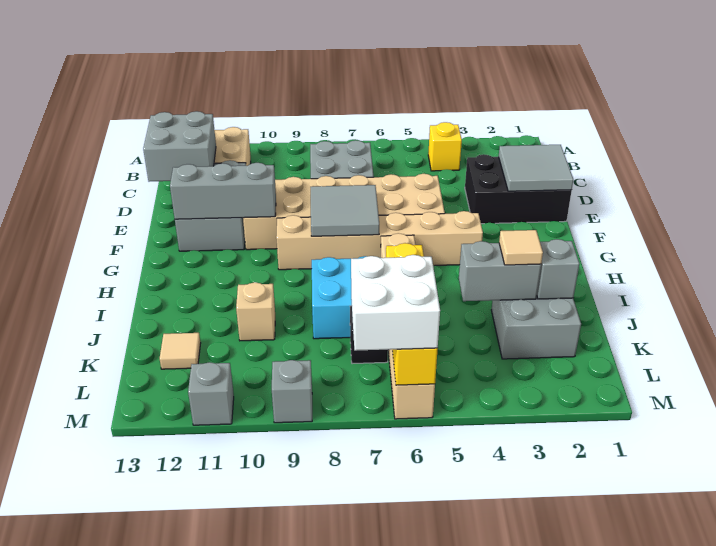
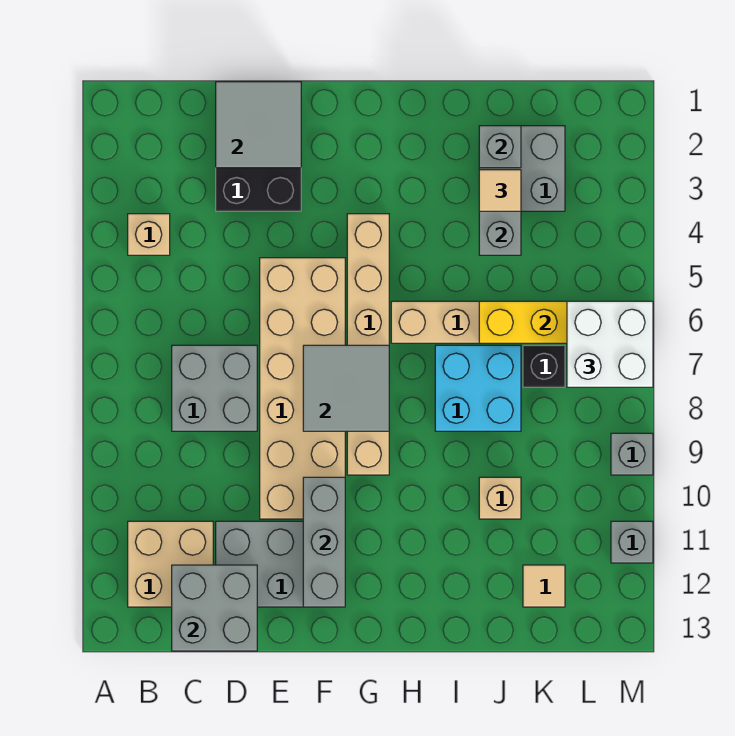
yellow brick B4 level 1 -> tan brick B4 level 1

